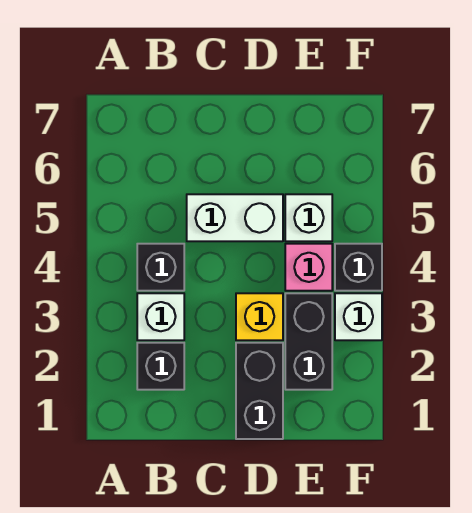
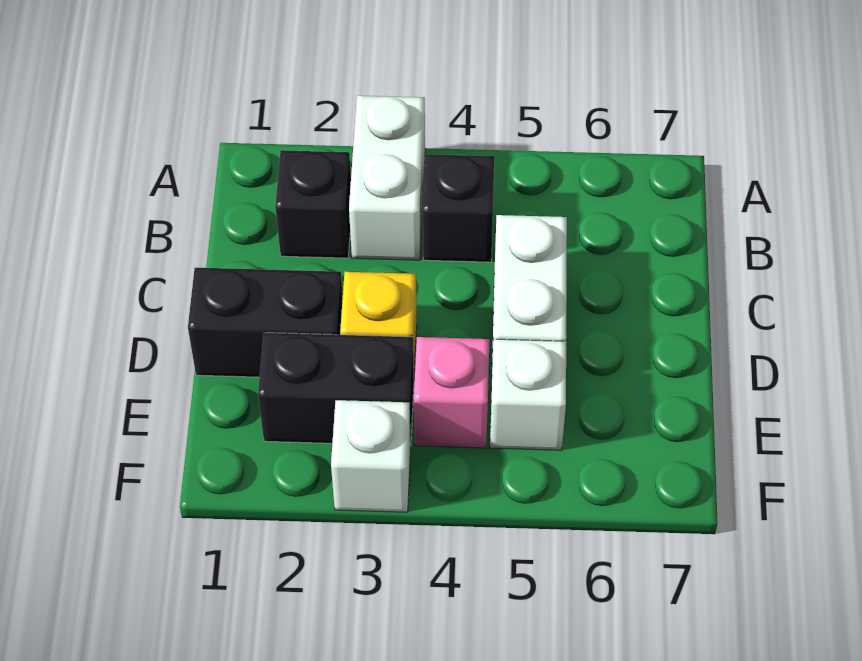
white brick B3 level 1 -> white brick A3:B3 level 1
black brick F4 level 1 -> none

